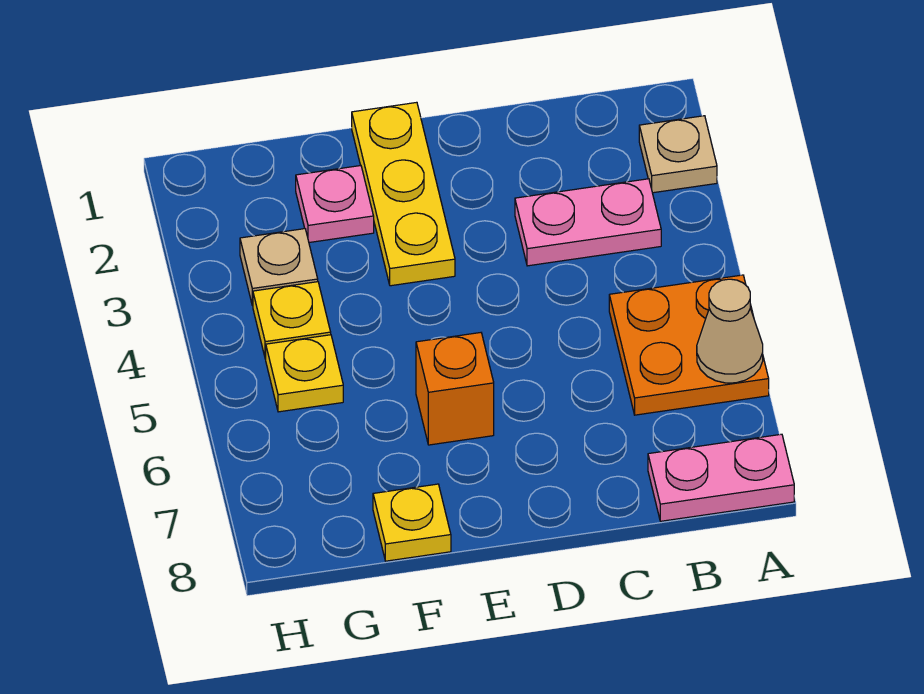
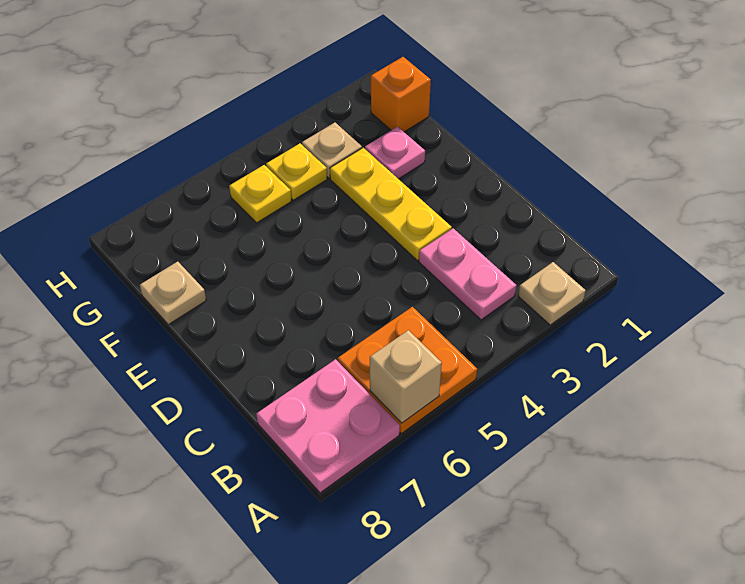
tan cone A6 level 2 -> tan brick A6 level 2
pink plate A8:B8 level 1 -> pink plate A7:B8 level 1
yellow plate E1:E3 level 1 -> yellow plate D3:F3 level 1
orange brick E6 level 1 -> orange brick G1 level 1
yellow plate F8 level 1 -> tan plate F8 level 1

